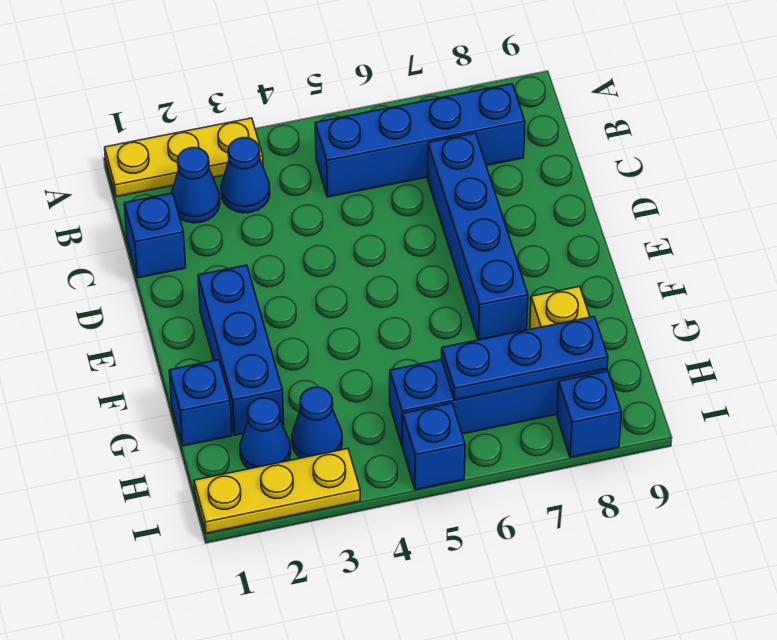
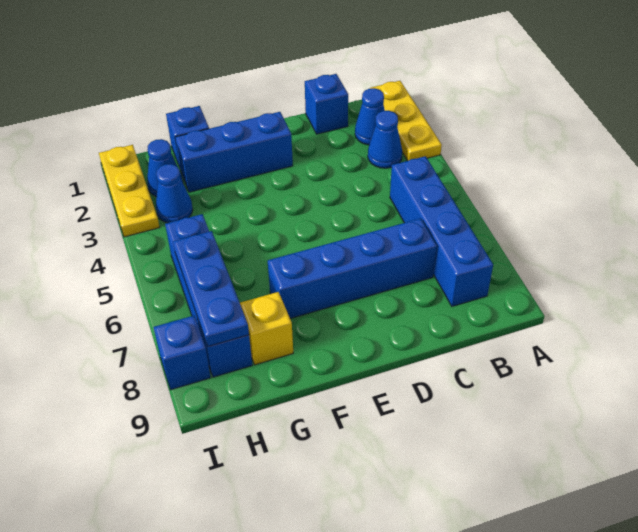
blue brick I5 level 1 -> none

